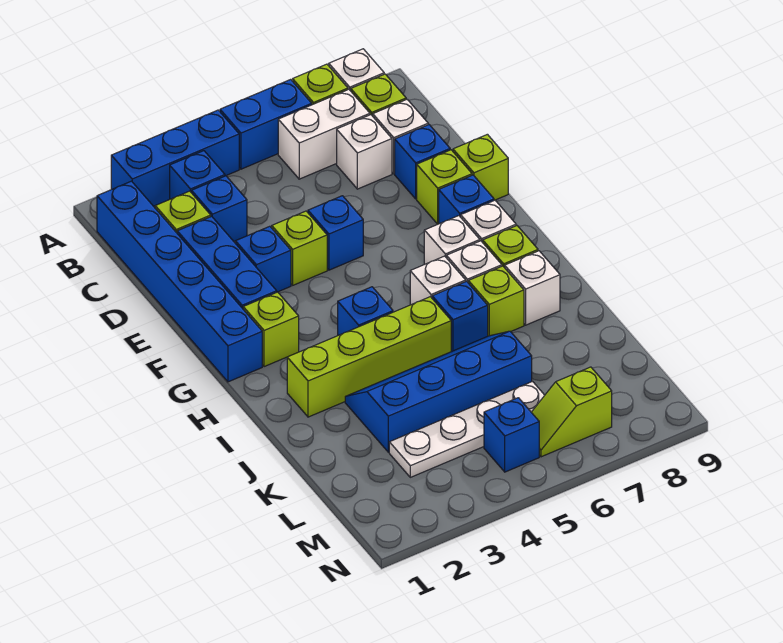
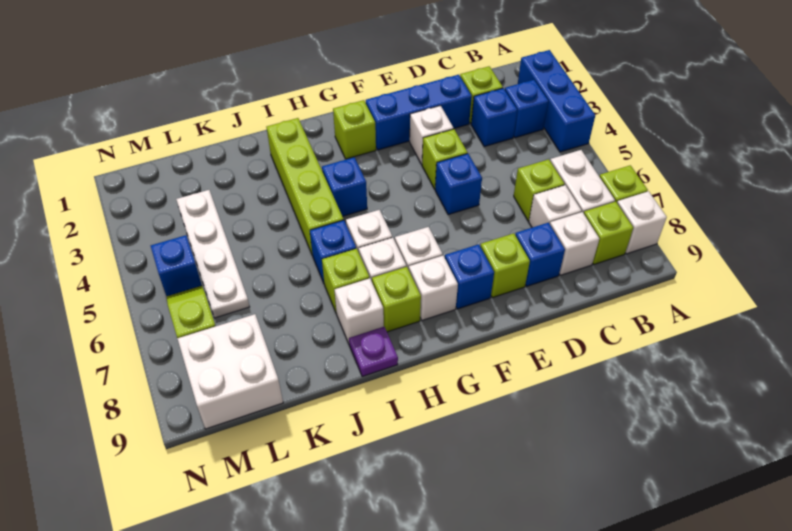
blue brick A5:A6 level 1 -> none
blue brick B1:G1 level 1 -> none
blue brick E3 level 1 -> white brick E3 level 1
lime brick E9 level 1 -> lime brick C6 level 1
none -> purple plate I9 level 1
blue slope J3:K6 level 1 top K -> none
none -> white brick L8:M9 level 1

